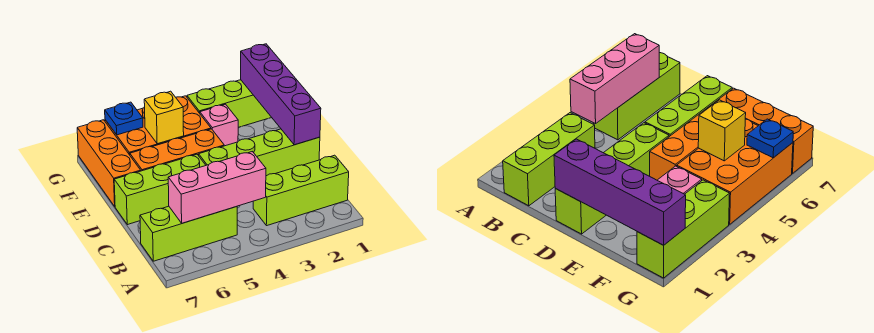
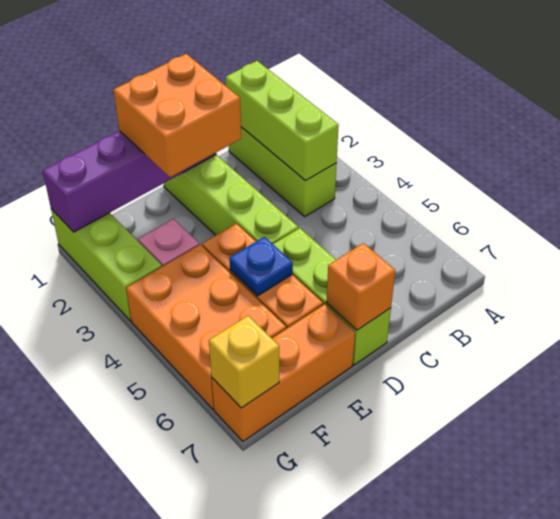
pink brick B4:B6 level 2 -> none
lime brick B5:B7 level 1 -> lime brick B1:B3 level 2
none -> orange brick D1:E2 level 3
none -> orange brick D7 level 2
yellow brick F5 level 2 -> yellow brick G7 level 2
blue plate G6 level 2 -> blue plate E5 level 2

